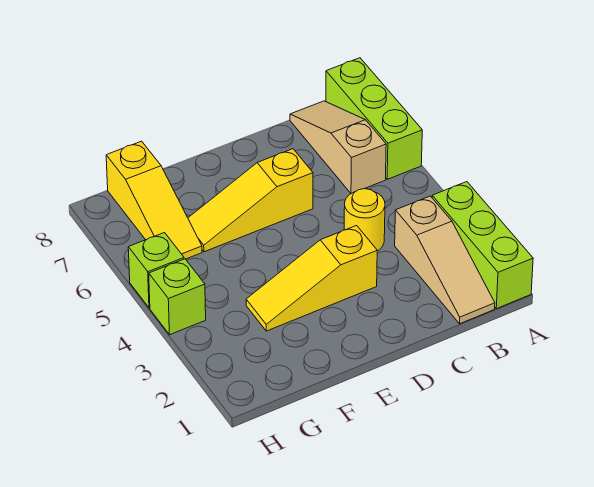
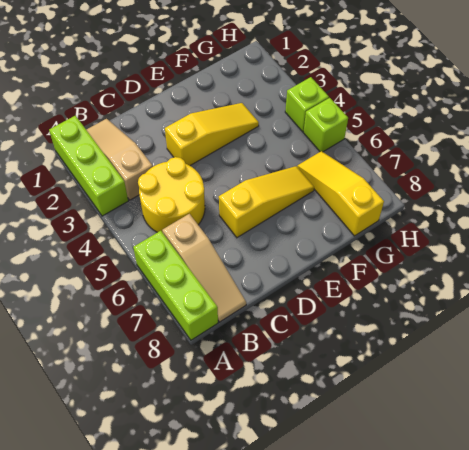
yellow round brick C4 level 1 -> yellow round brick B4:C5 level 1

